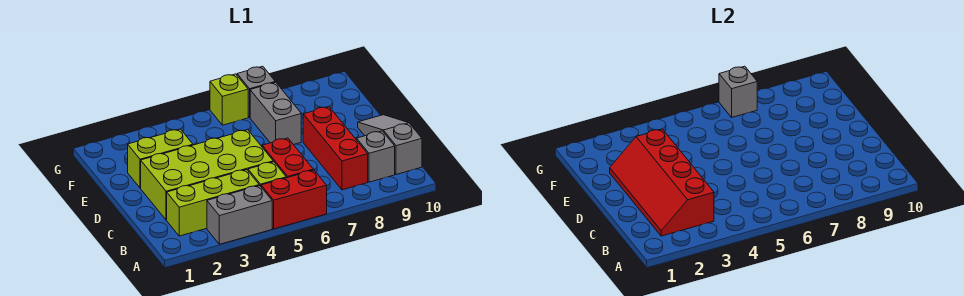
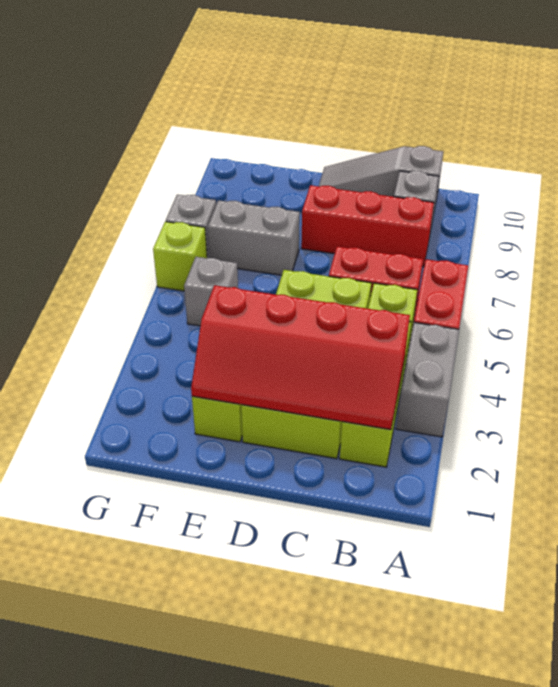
grey brick G7 level 2 -> grey brick F5 level 1

